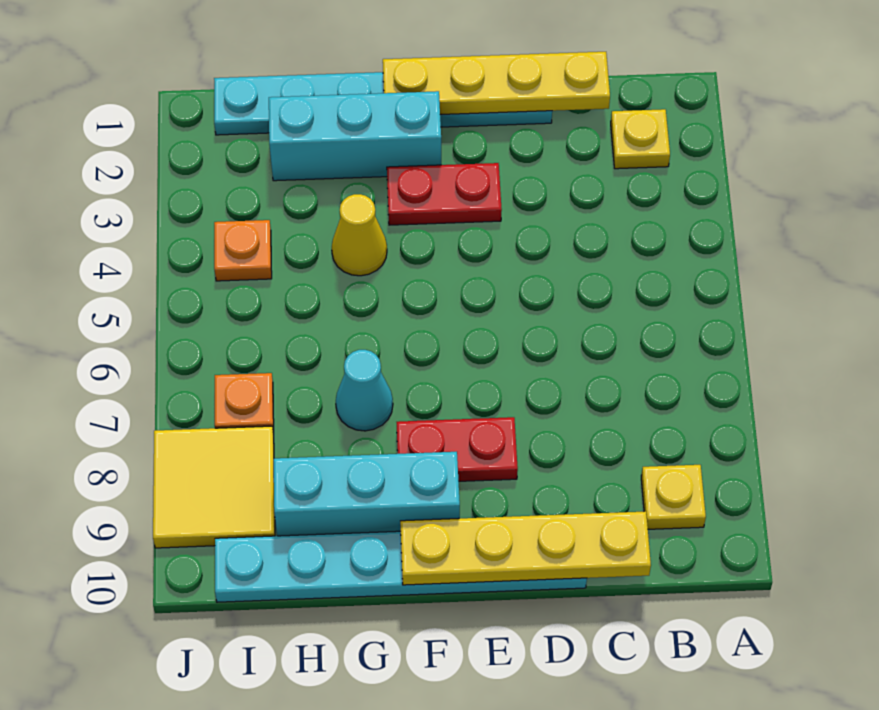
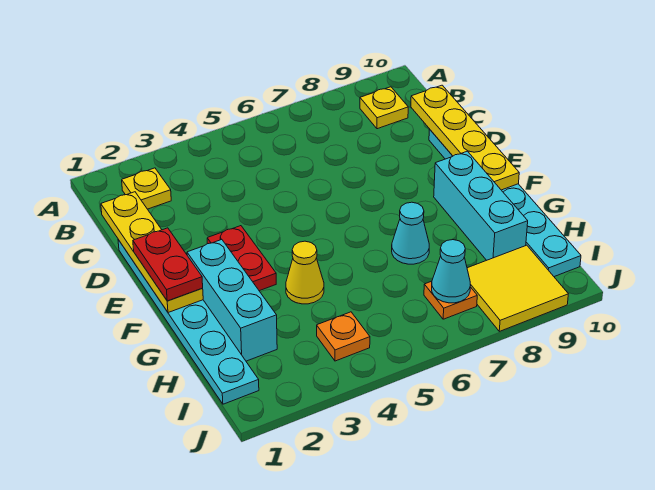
red plate E8:F8 level 1 -> red plate E1:F1 level 3
none -> cyan cone I7 level 2

